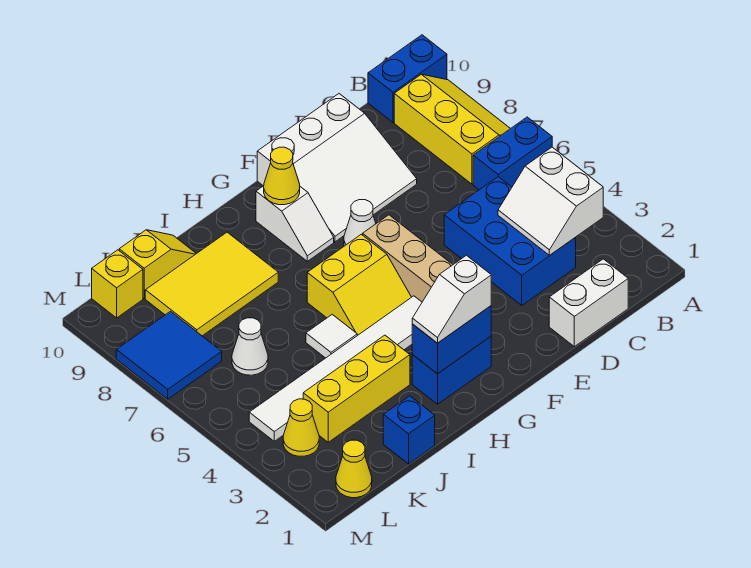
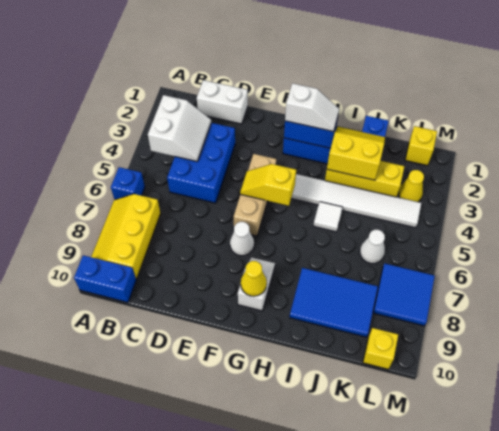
blue brick A6:B6 level 1 -> blue brick A6 level 1
white slope D8:F10 level 1 top 10 -> none
yellow slope G5:H6 level 1 top 6 -> yellow slope I2:J3 level 2 top 3
yellow tile I8:K9 level 1 -> blue tile I8:K9 level 1
yellow slope J10:K10 level 1 top K -> yellow slope F5:G5 level 2 top G
yellow cone L1 level 1 -> yellow brick L1 level 1

